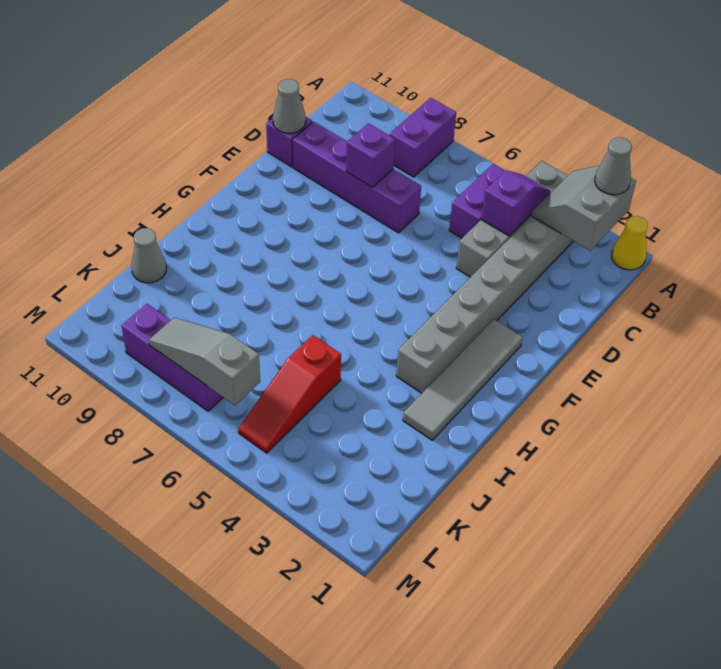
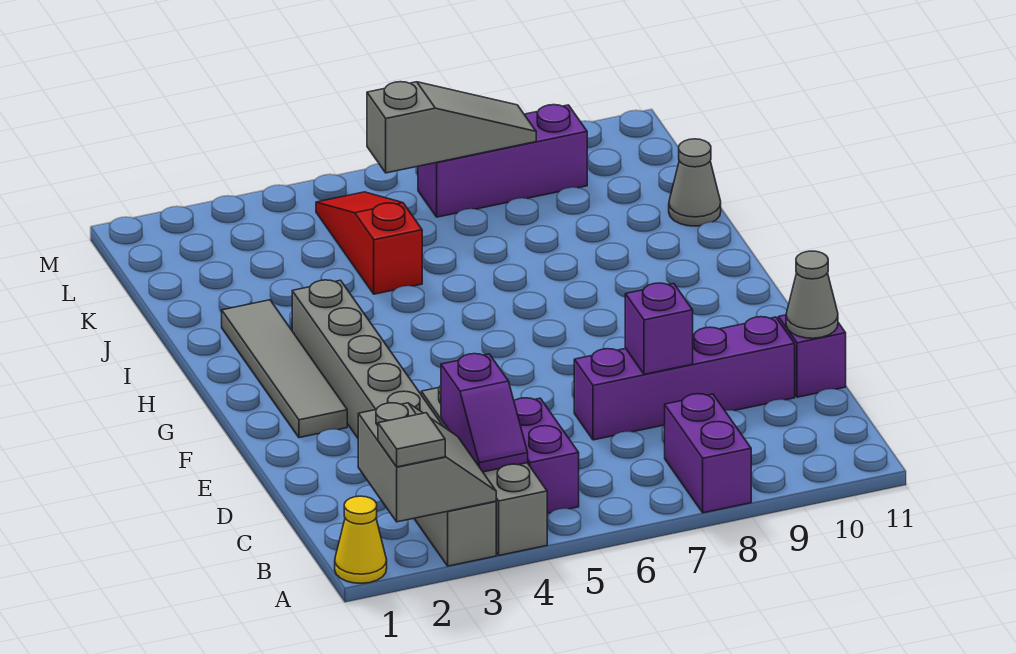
grey cone A2 level 3 -> grey tile A2 level 3

